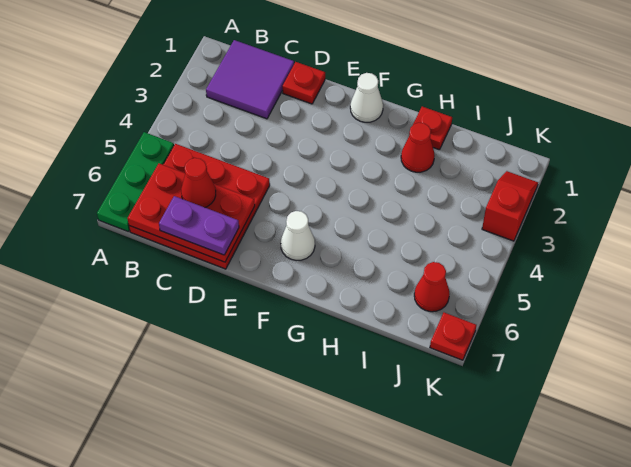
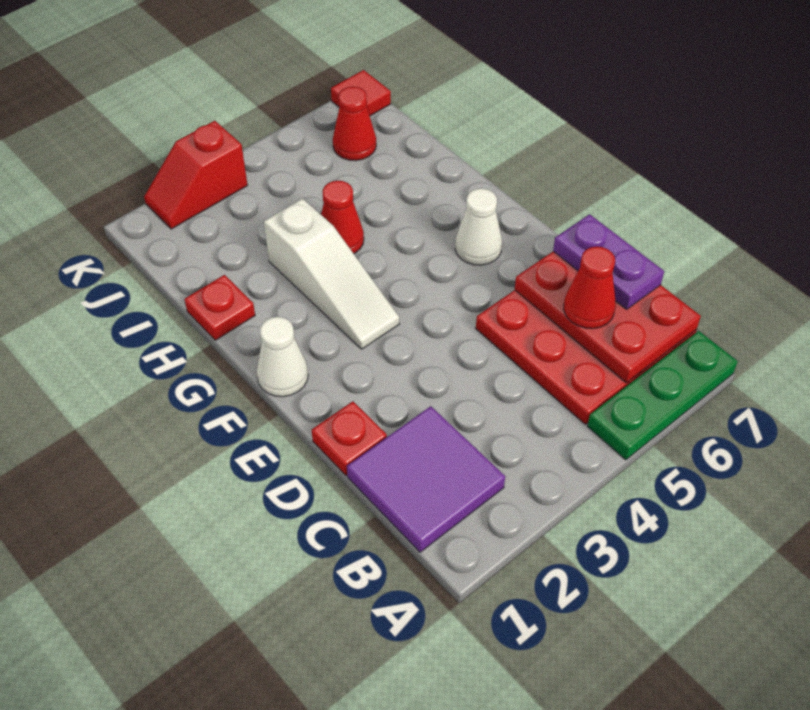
none -> white slope F3:H3 level 1 top H
red cone H2 level 1 -> red cone H4 level 1
red plate K7 level 1 -> red tile K7 level 1

